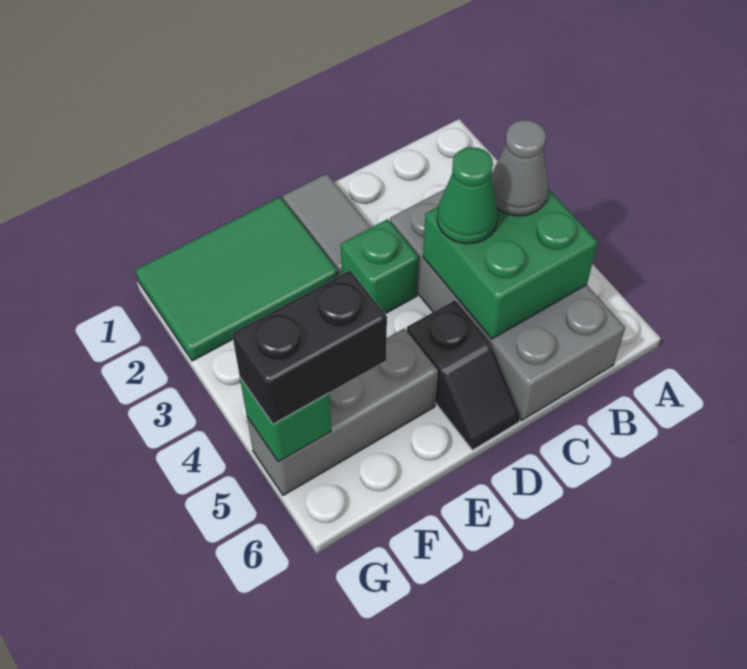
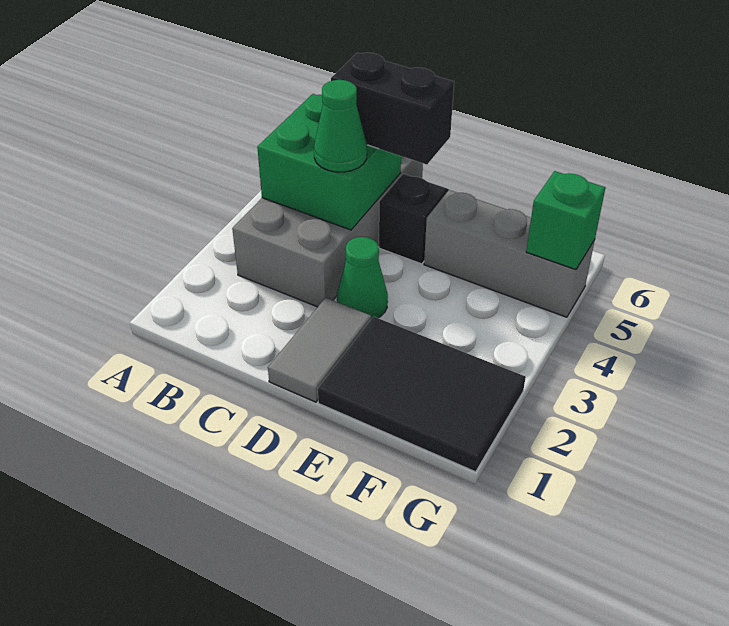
grey cone B4 level 3 -> none
green brick D3 level 1 -> green cone D3 level 1
green tile E1:G2 level 1 -> black tile E1:G2 level 1
black brick F5:G5 level 3 -> black brick C5:D5 level 3

